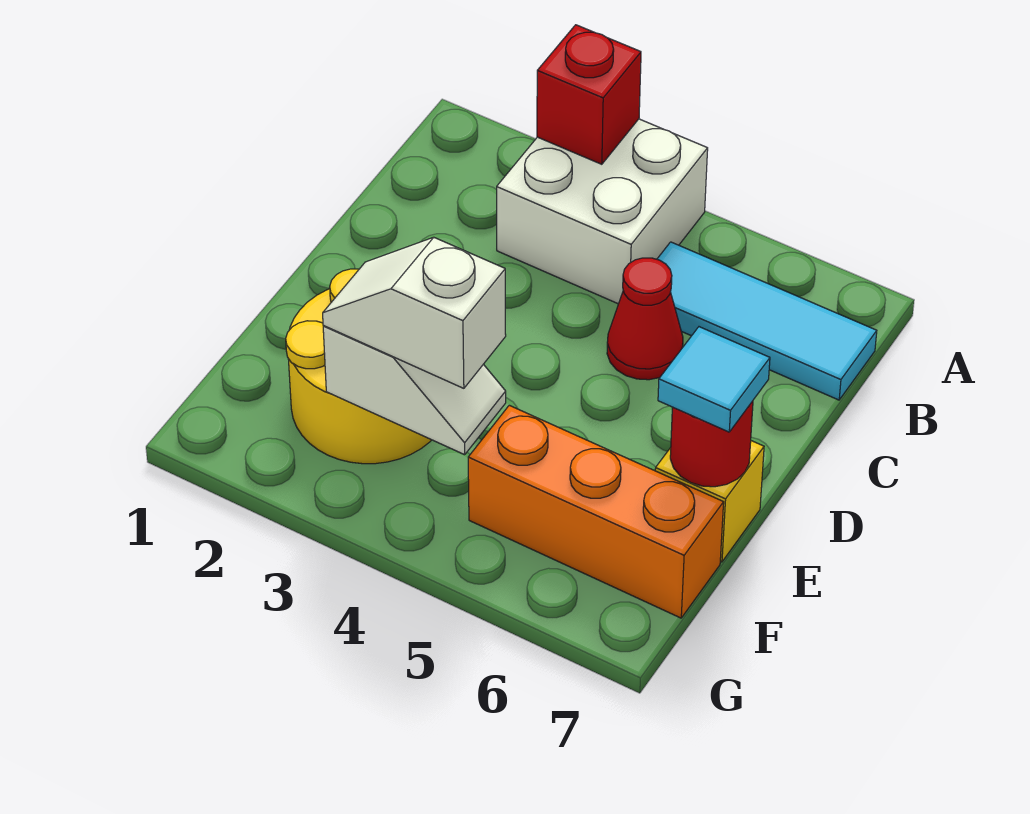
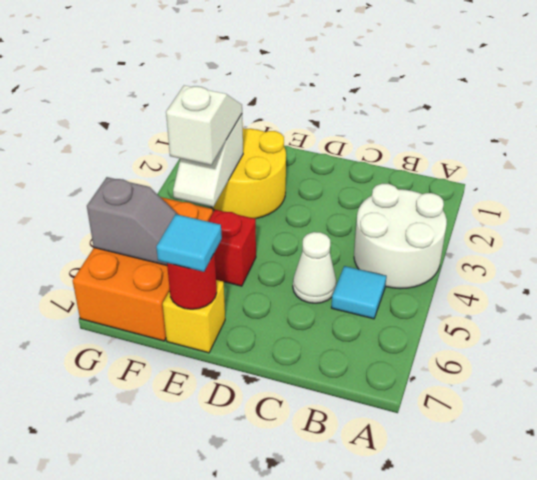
white brick A3:B4 level 1 -> white round brick A3:B4 level 1
red brick A3 level 2 -> red brick E5 level 1
cyan tile B5:B7 level 1 -> cyan tile B5 level 1
red cone C5 level 1 -> white cone C5 level 1
orange brick F5:F7 level 1 -> orange brick F5:G7 level 1
none -> grey slope F6:G6 level 2 top G

